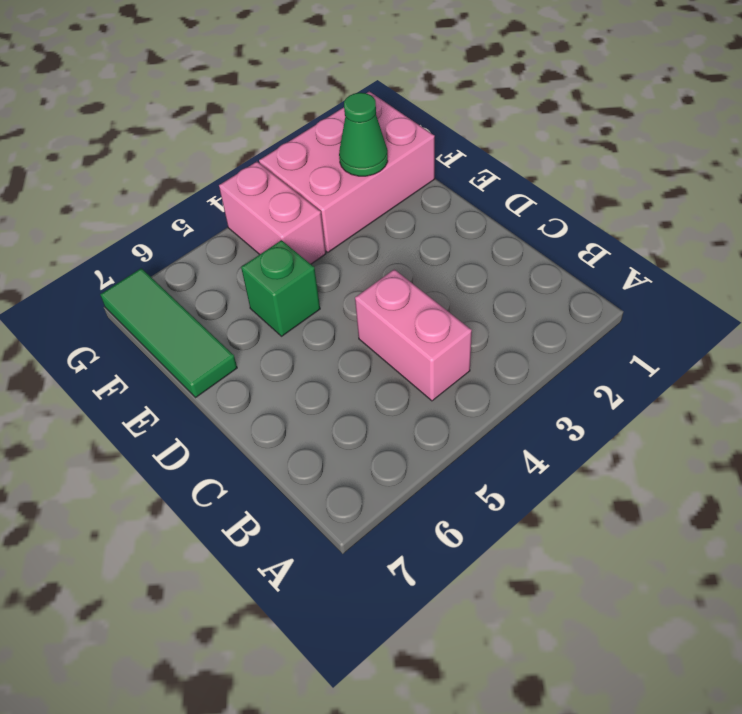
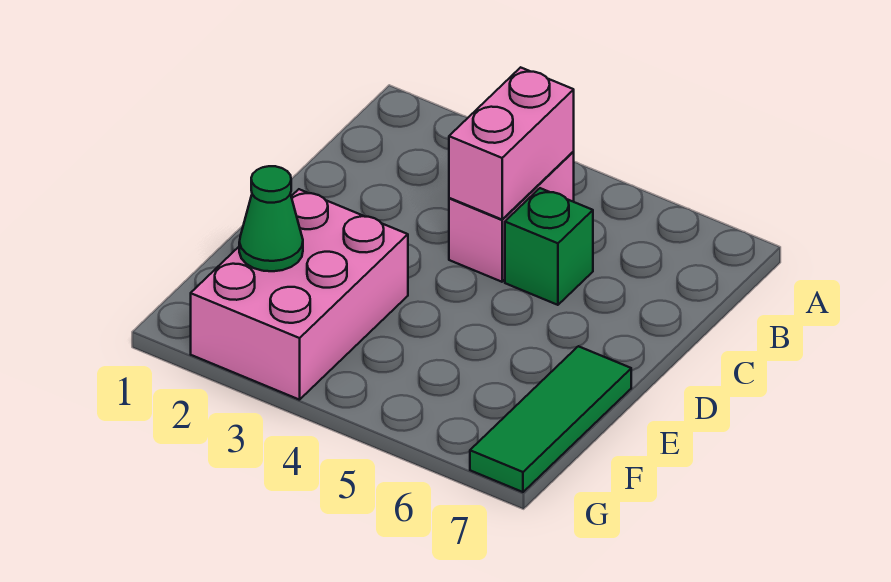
green brick E5 level 1 -> green brick C5 level 1
pink brick F1:G3 level 1 -> pink brick E2:G3 level 1
pink brick F4:G4 level 1 -> pink brick B4:C4 level 2

